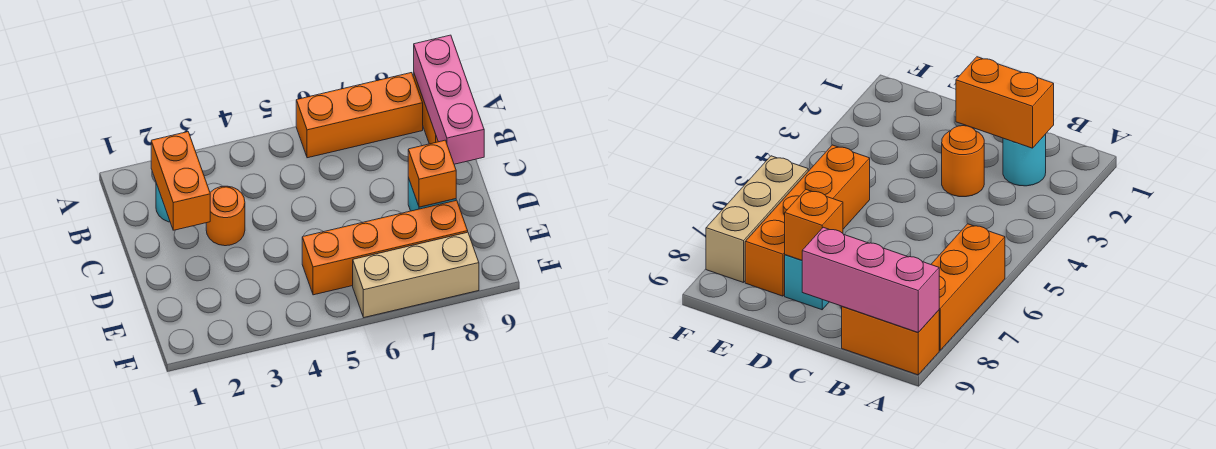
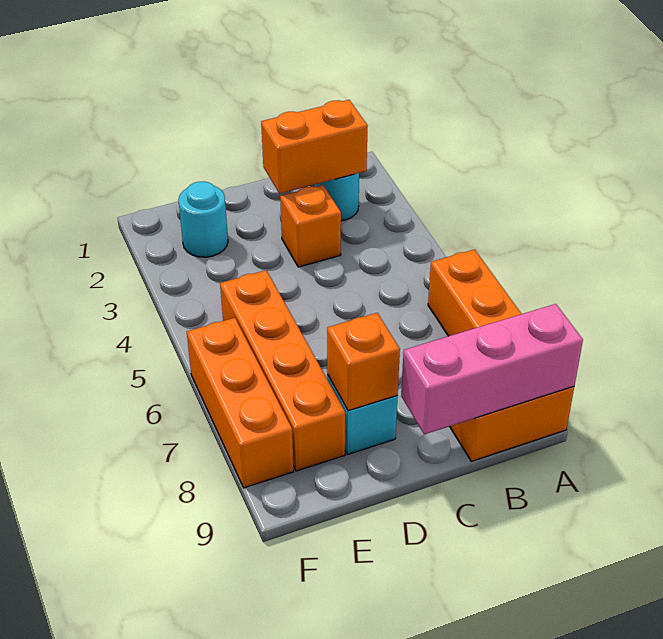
orange round brick C3 level 1 -> orange brick C3 level 1
none -> cyan round brick E2 level 1
tan brick F6:F8 level 1 -> orange brick F6:F8 level 1

